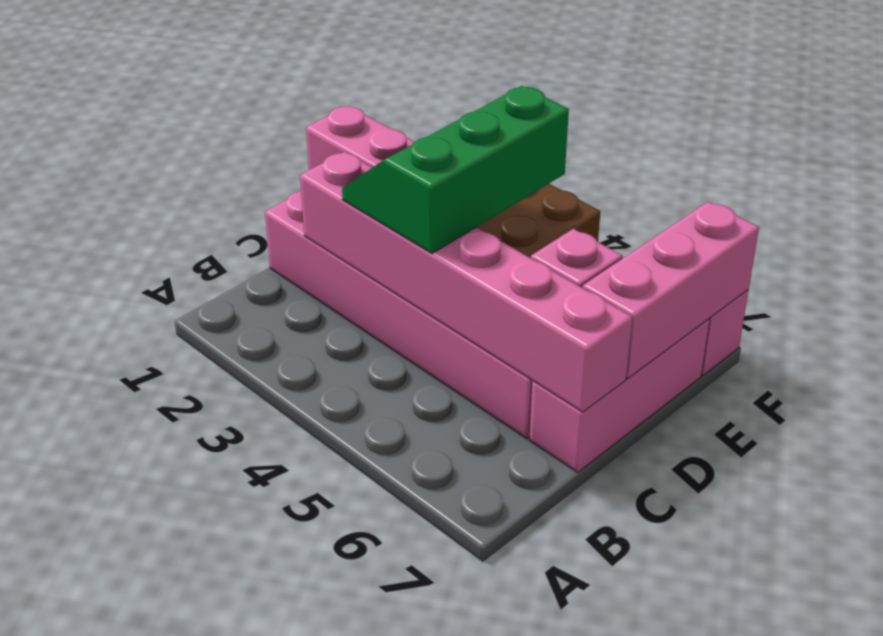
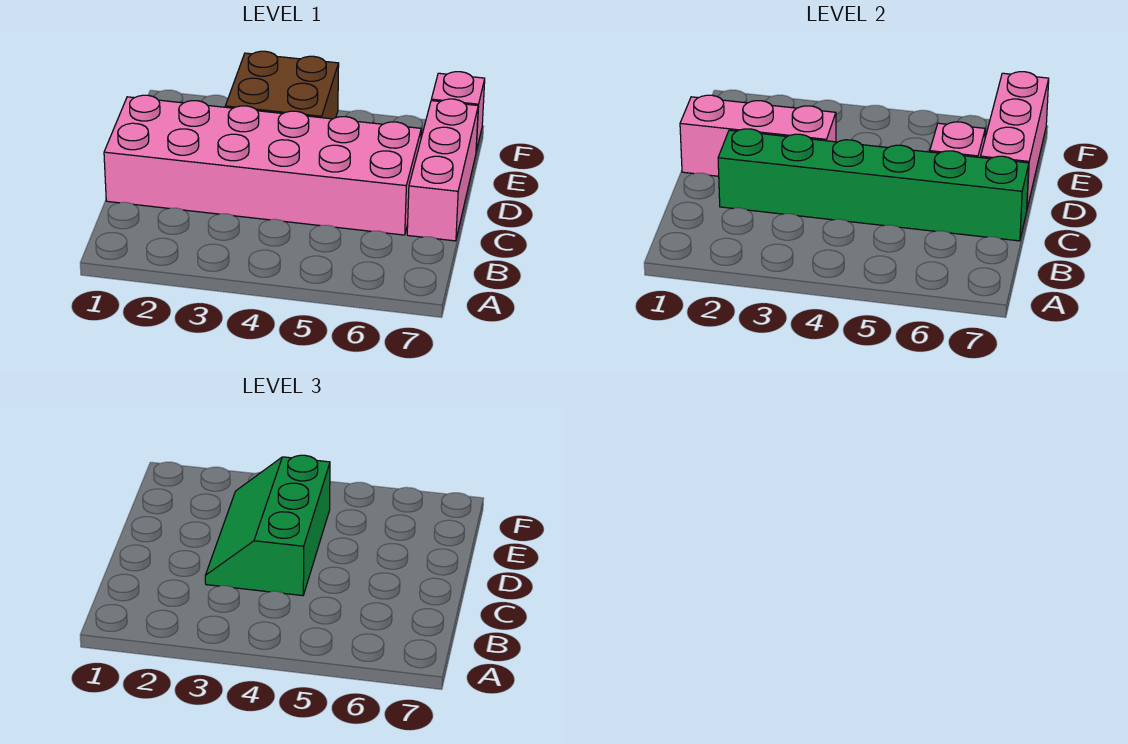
pink brick C2:C7 level 2 -> green brick C2:C7 level 2

